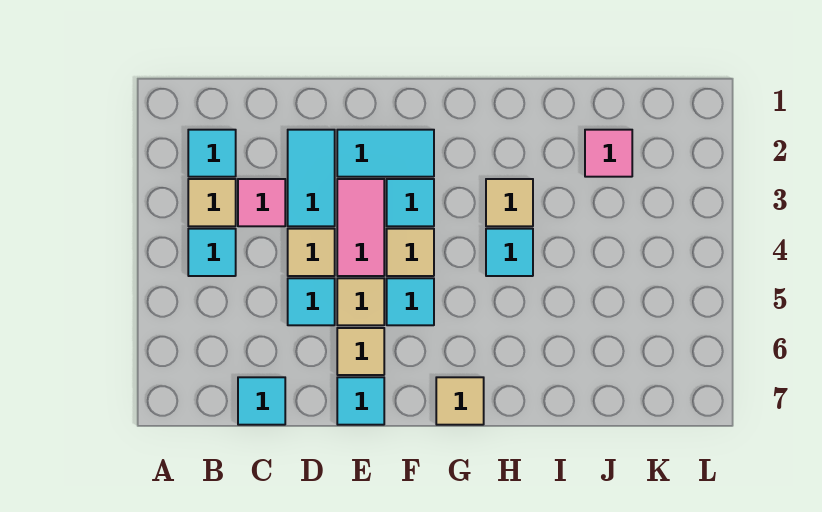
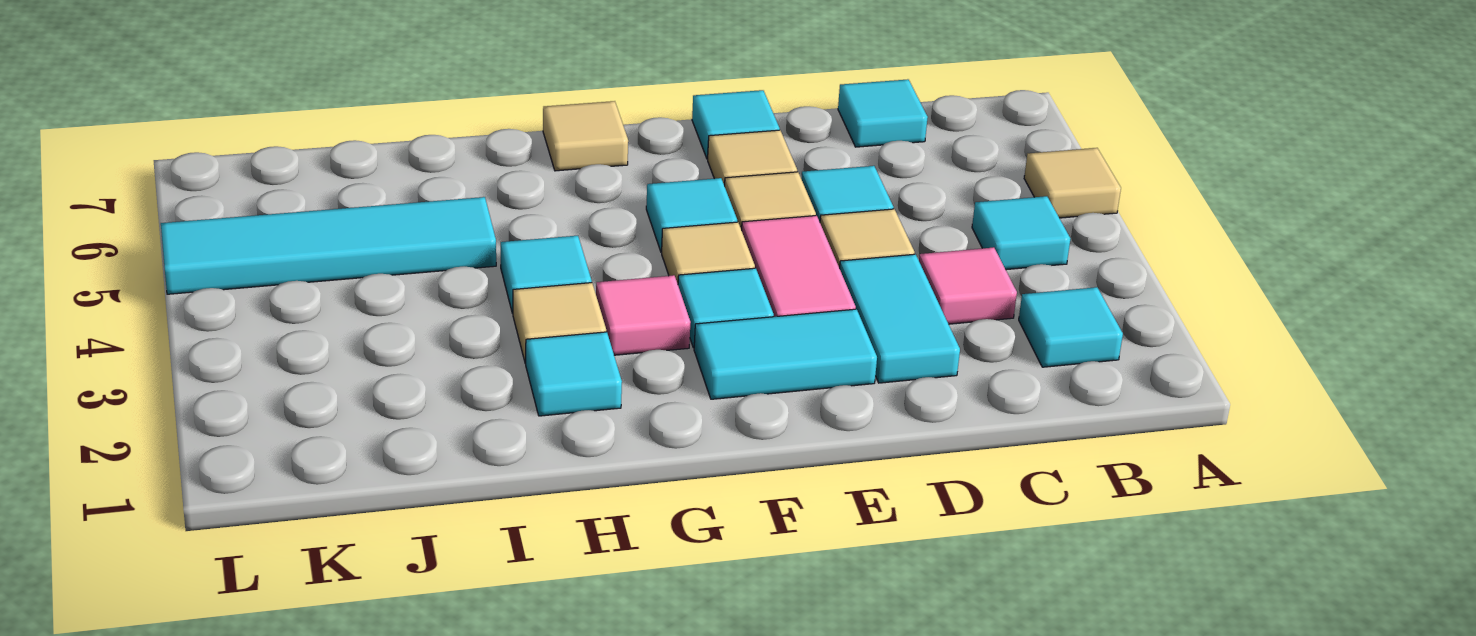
tan tile B3 level 1 -> tan tile A5 level 1
none -> cyan tile H2 level 1
none -> cyan tile I5:L5 level 1
pink tile J2 level 1 -> pink tile G3 level 1

